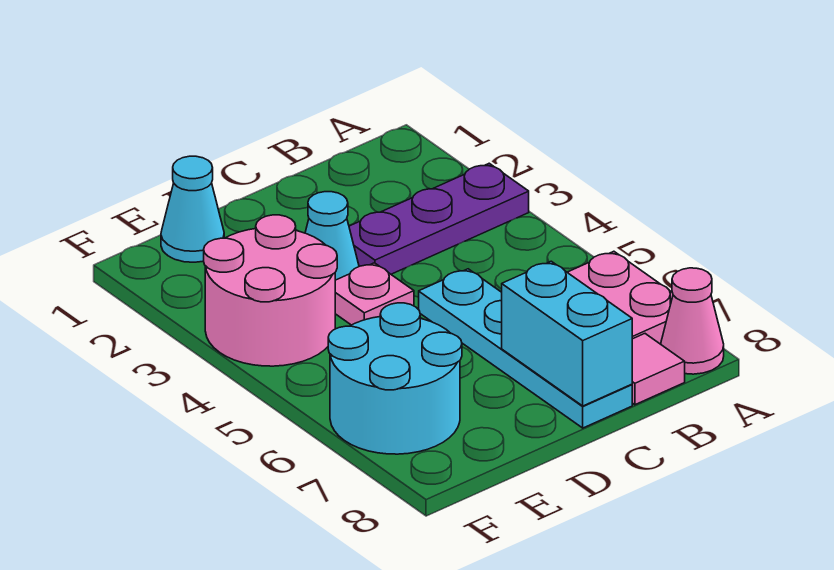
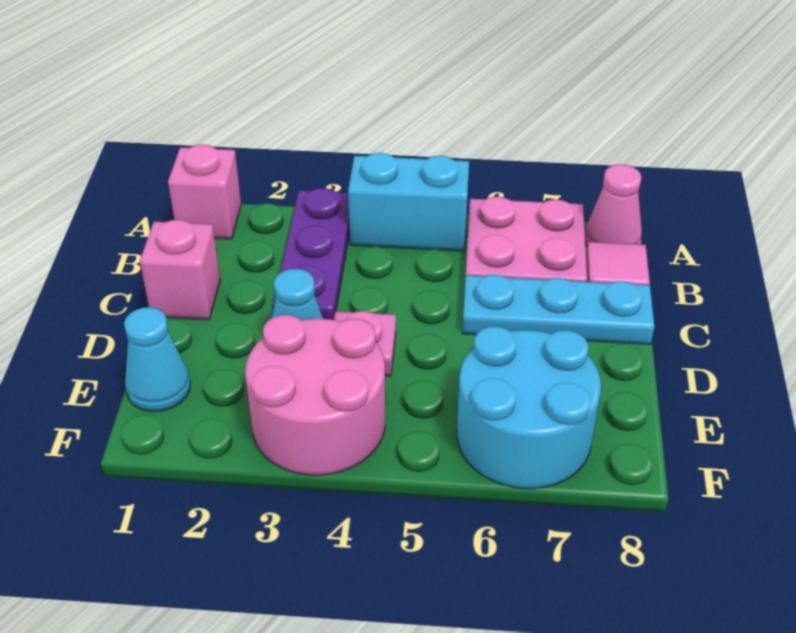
none -> pink brick A1 level 1
none -> pink brick C1 level 1
cyan plate C5:C8 level 1 -> cyan plate C6:C8 level 1
cyan brick C7:C8 level 2 -> cyan brick A4:A5 level 1

